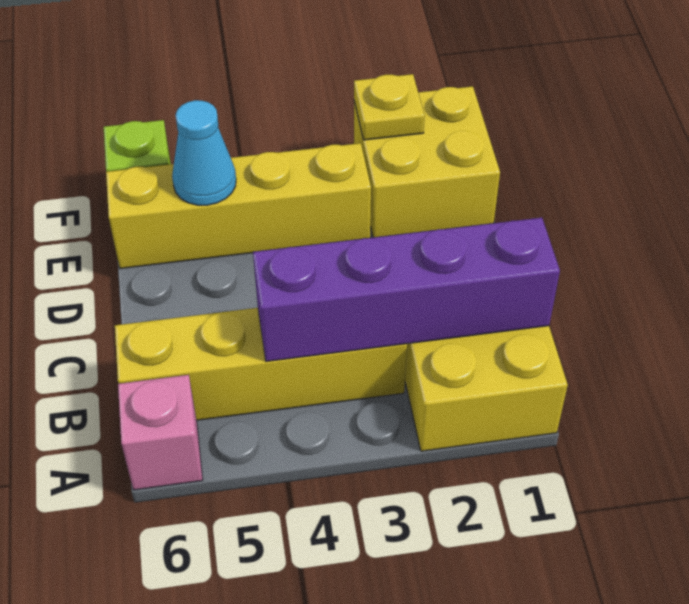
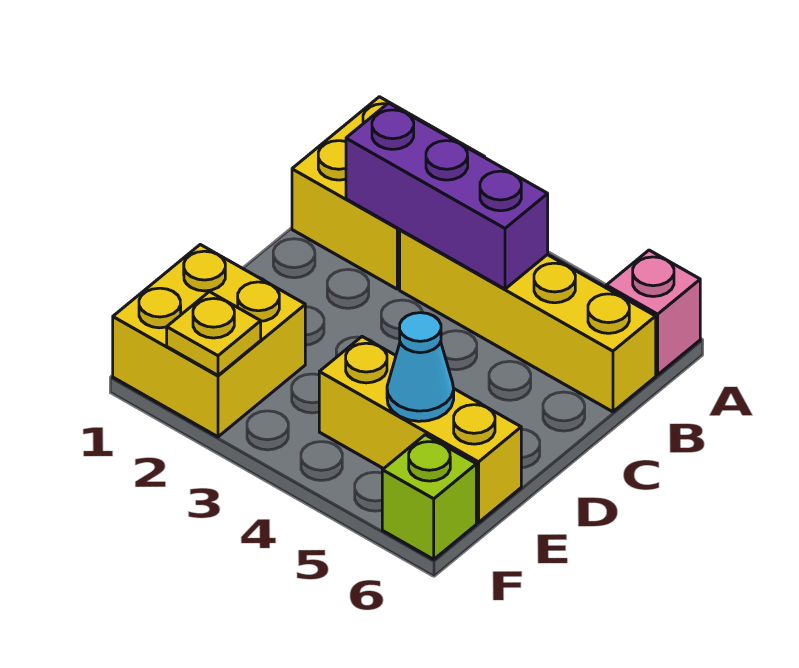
purple brick B1:B4 level 2 -> purple brick B2:B4 level 2
yellow brick E3:E6 level 1 -> yellow brick E4:E6 level 1

